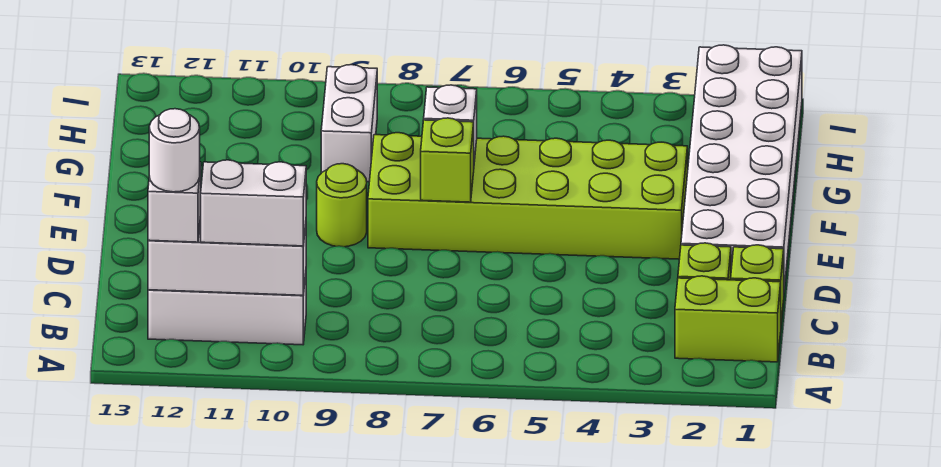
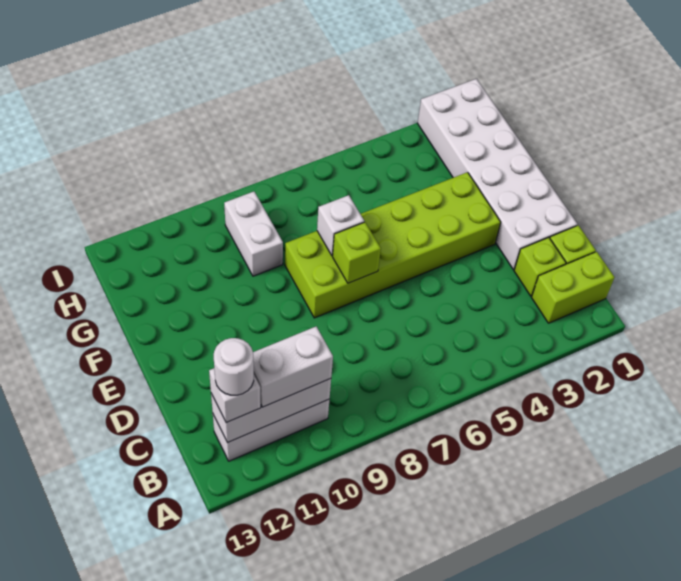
lime round brick E9 level 1 -> none

